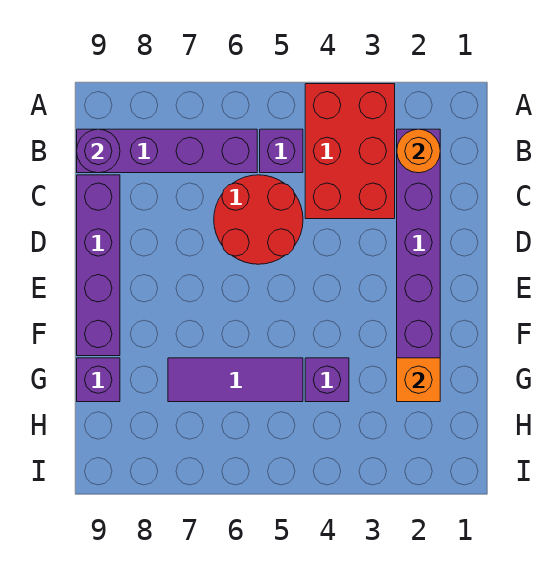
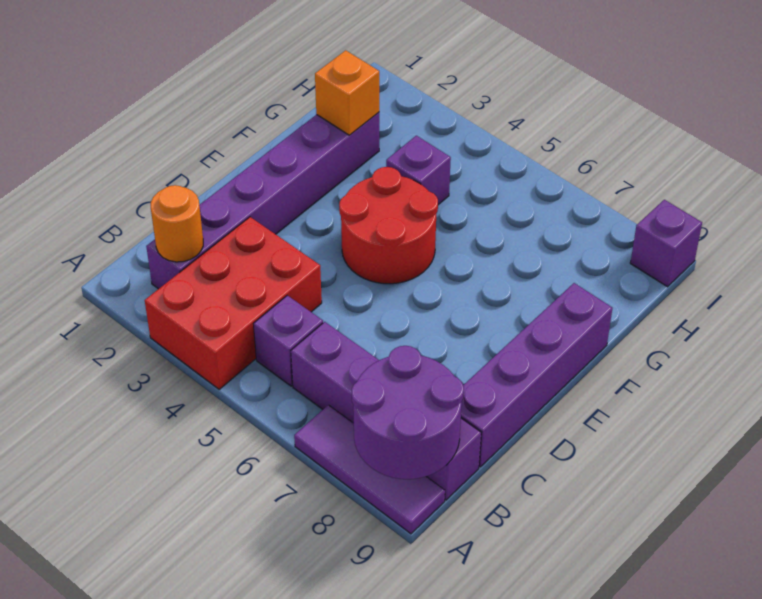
purple round brick B9 level 2 -> purple round brick A8:B9 level 2
red round brick C5:D6 level 1 -> red round brick E4:F5 level 1
purple tile G5:G7 level 1 -> purple tile A7:A9 level 1
purple brick G9 level 1 -> purple brick I9 level 1

